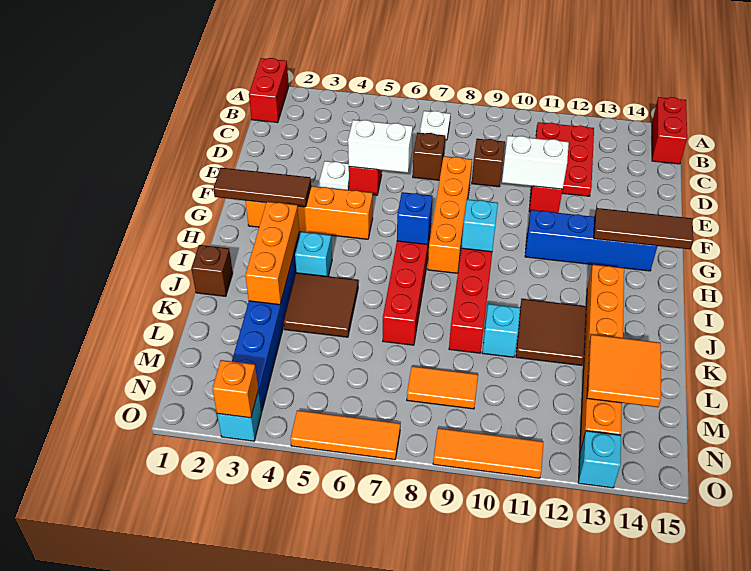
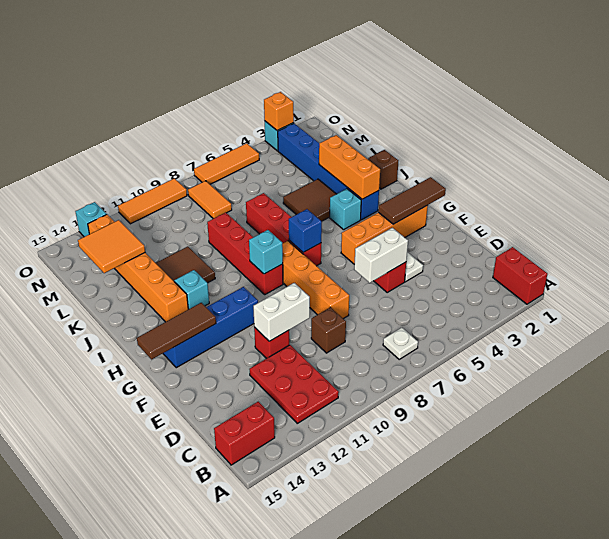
red brick A15:B15 level 1 -> red brick B14:B15 level 1
brown brick D7 level 1 -> none
cyan brick K10 level 1 -> cyan brick I12 level 1
orange tile M8:M9 level 1 -> orange tile M8:N8 level 1

